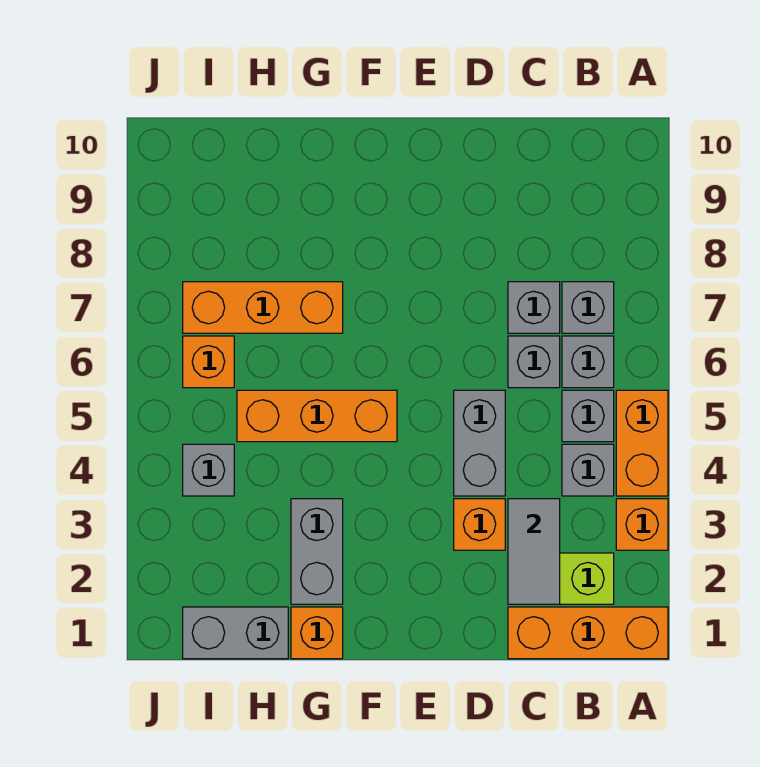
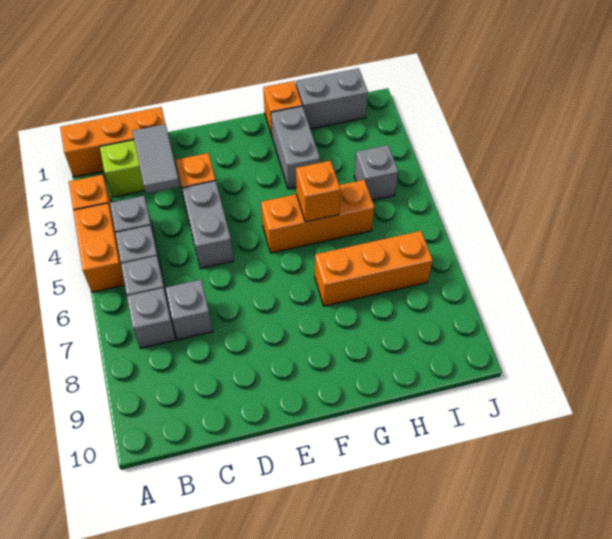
grey brick C6 level 1 -> none
orange brick I6 level 1 -> orange brick G5 level 2

